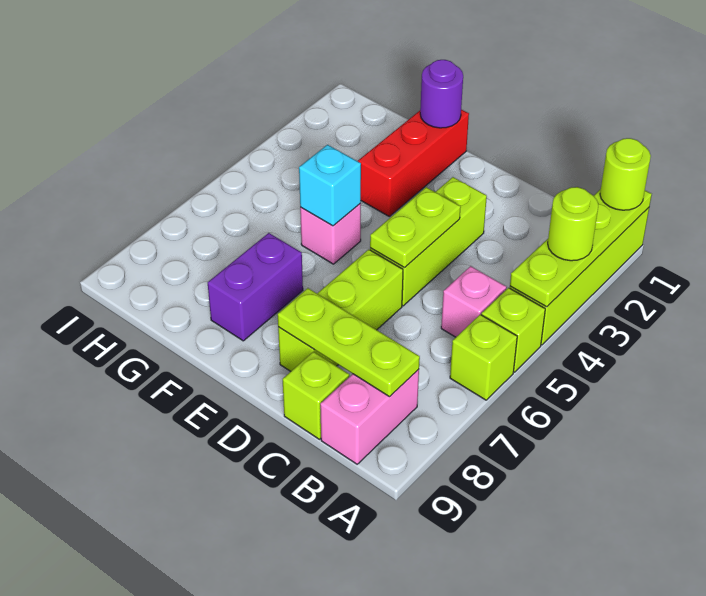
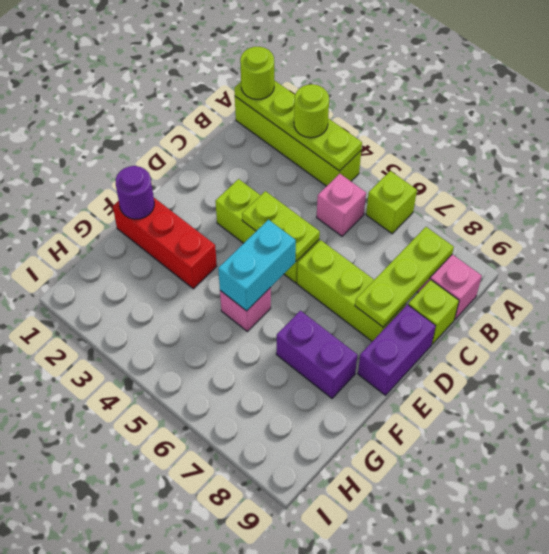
lime brick A5 level 1 -> none
none -> purple brick D9:E9 level 1
cyan brick F5 level 2 -> cyan brick E5:F5 level 2

